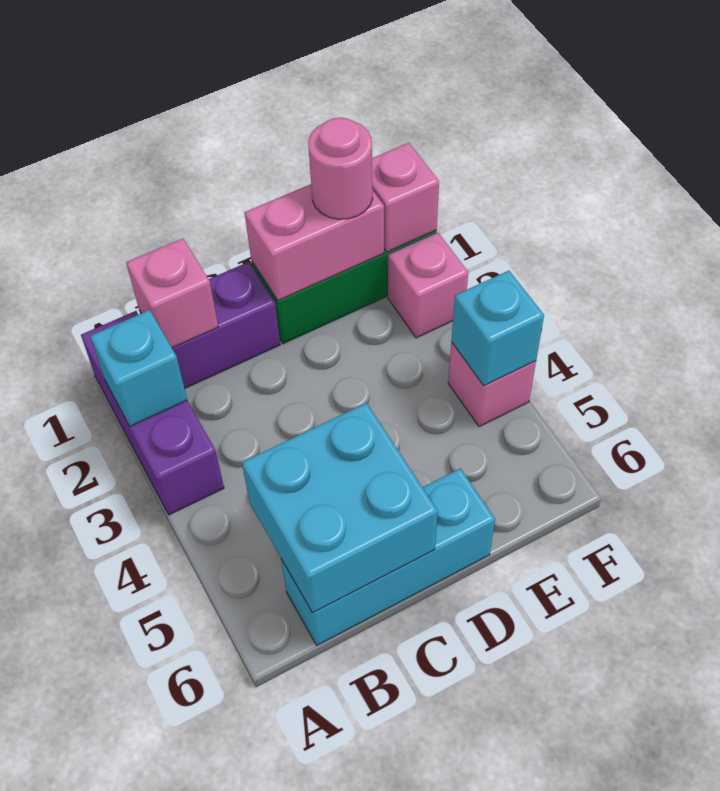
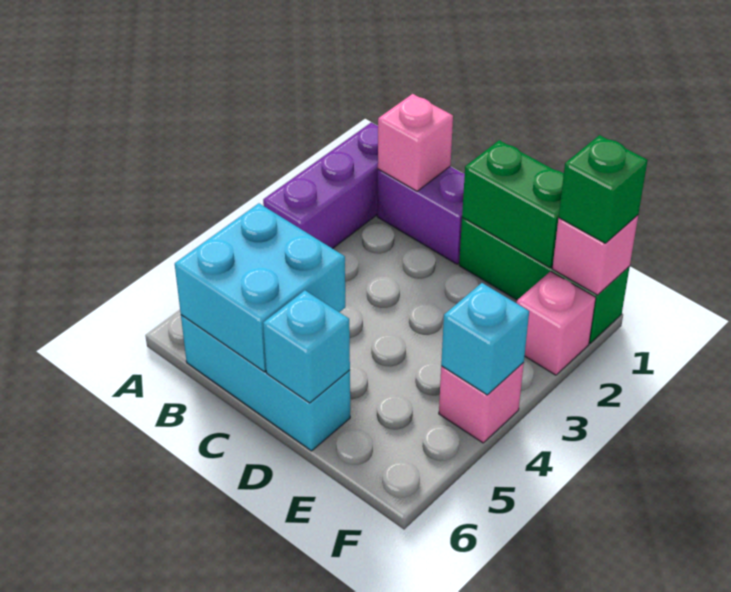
cyan brick A2 level 2 -> cyan brick D6 level 2
pink brick D1:E1 level 2 -> green brick D1:E1 level 2
pink round brick E1 level 3 -> none
none -> green brick F1 level 3

